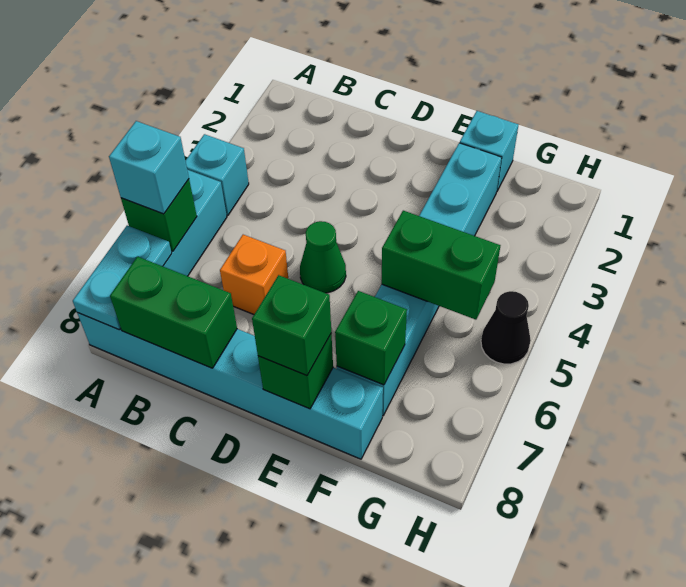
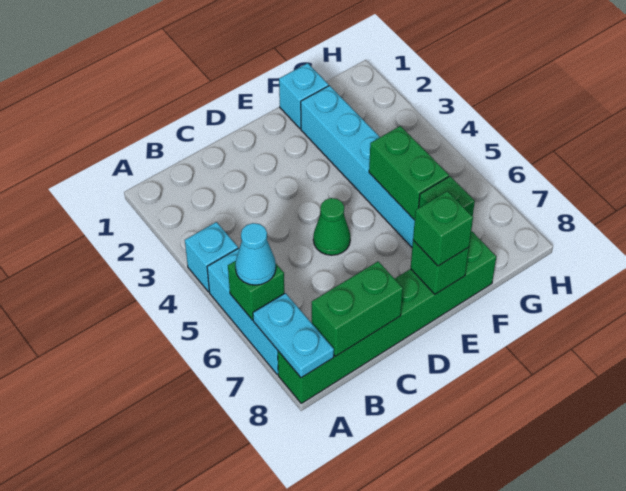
cyan brick A6 level 3 -> cyan cone A6 level 3
cyan brick A8:F8 level 1 -> green brick A8:F8 level 1
orange brick C6 level 1 -> none
green brick F5:G5 level 2 -> green brick F5:F6 level 2
black cone H5 level 1 -> none

